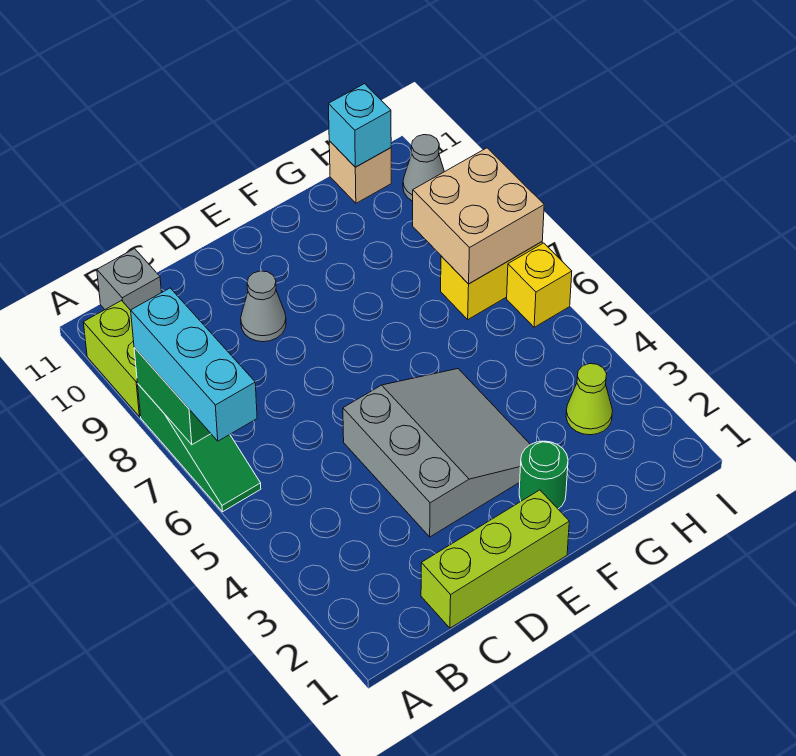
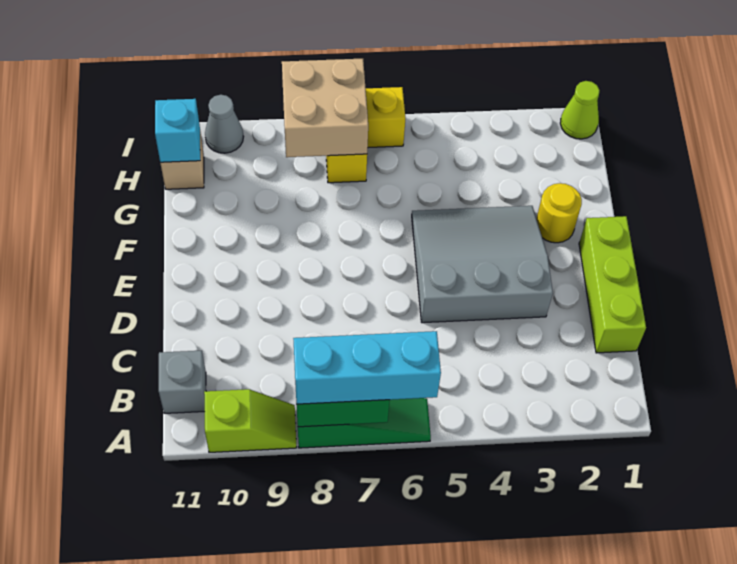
lime brick A9:A10 level 1 -> lime slope A9:A10 level 1 top 10
grey cone D9 level 1 -> none
green round brick F2 level 1 -> yellow round brick F2 level 1
lime cone H3 level 1 -> lime cone I1 level 1

